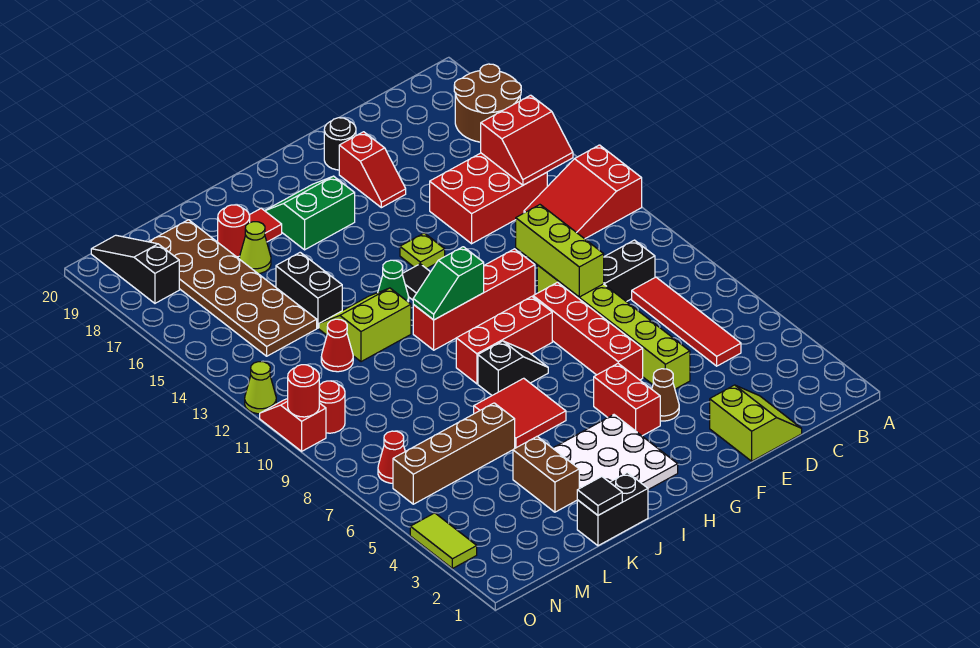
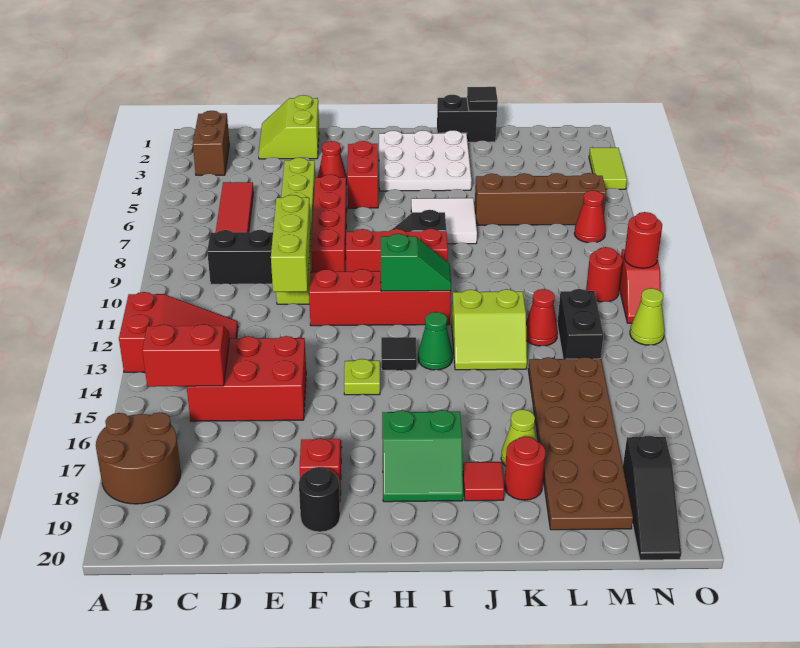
brown cone F4 level 1 -> red cone F4 level 1
red tile I6:J7 level 1 -> white tile I6:J7 level 1
brown brick K3:K4 level 1 -> brown brick B2:B3 level 1
black brick K14:K15 level 1 -> black brick M12:M13 level 1

